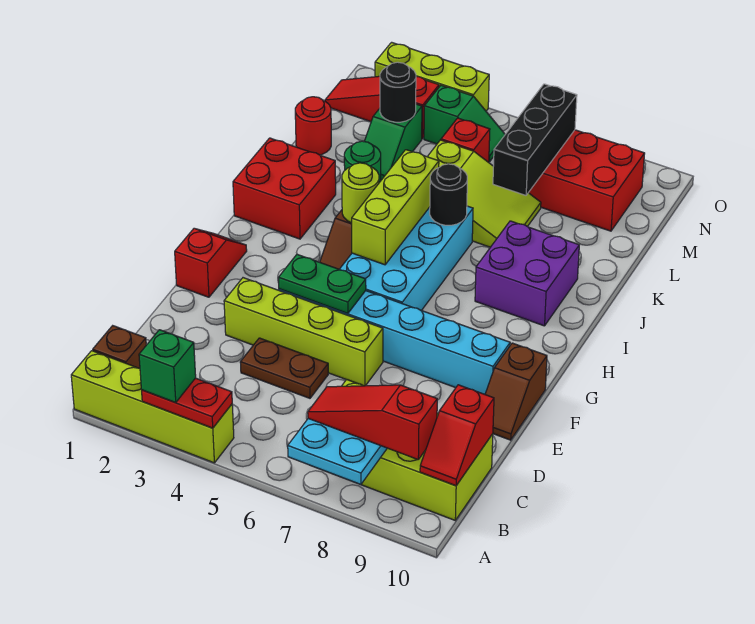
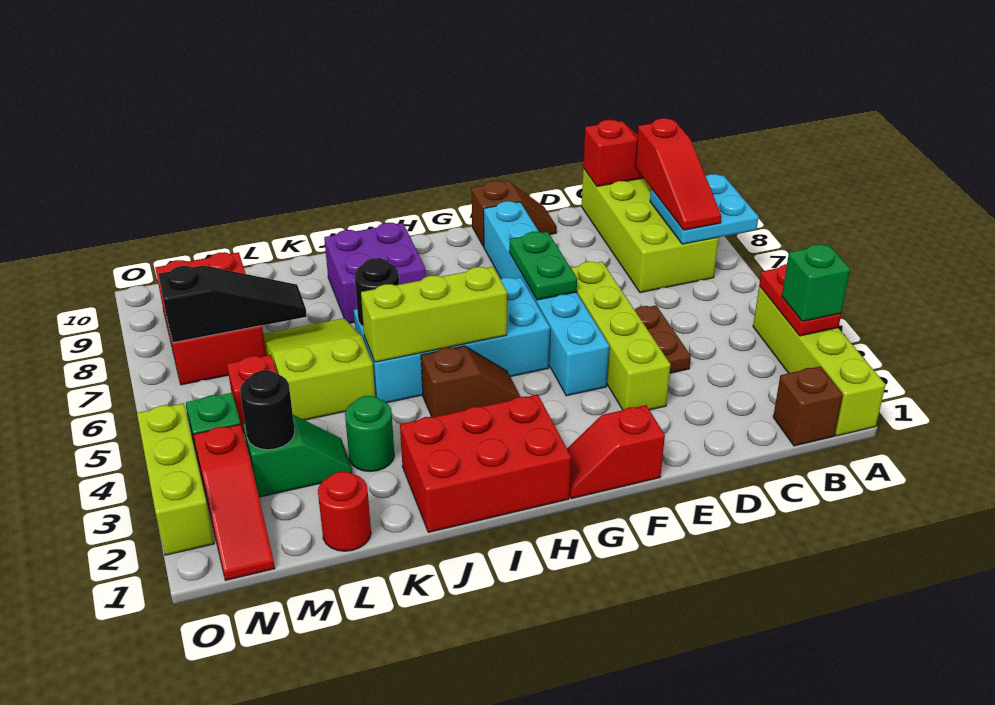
green plate F4:F5 level 2 -> green plate F6:F7 level 2
red brick I1:J2 level 1 -> red brick H1:J2 level 1
lime round brick I4 level 2 -> none
black brick L7:N7 level 2 -> black slope L7:N7 level 2 top N

